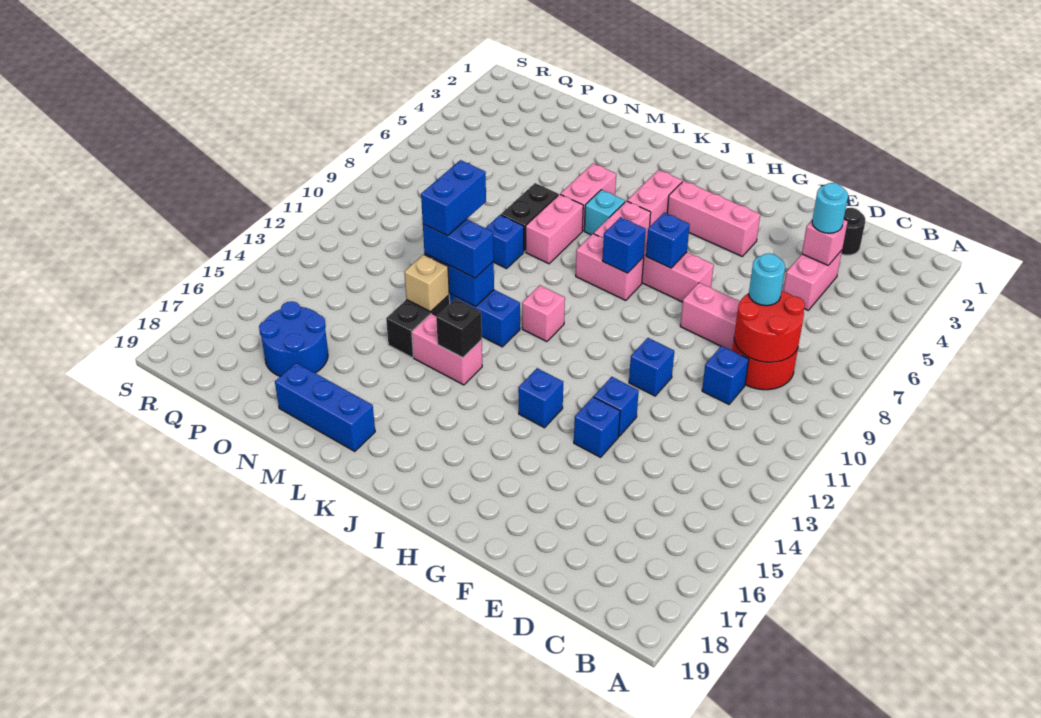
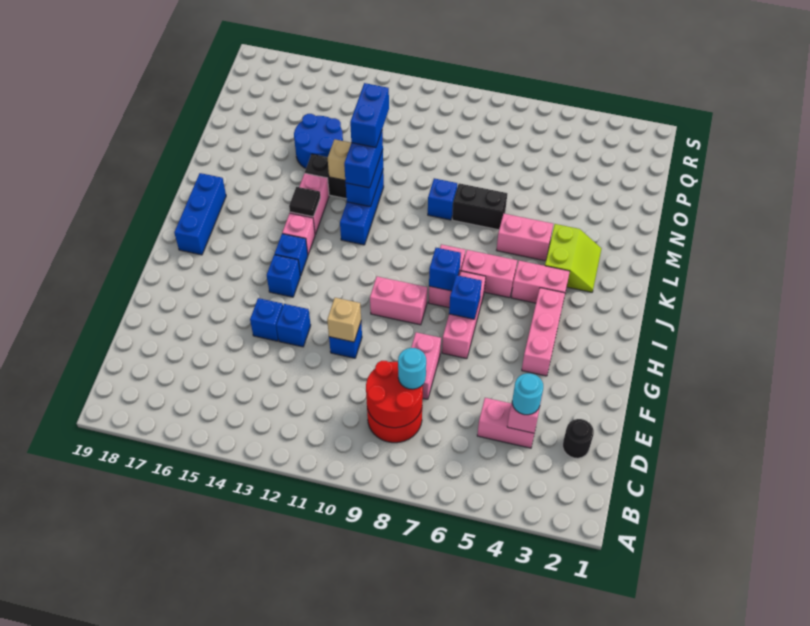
blue brick D10 level 1 -> blue brick I14 level 1
none -> tan brick F11 level 2
pink brick J11 level 1 -> pink brick J14 level 1
none -> lime slope K3:L4 level 1 top 4
cyan brick K6 level 1 -> none
black brick K14 level 2 -> black tile K14 level 2
pink brick L7:L8 level 1 -> pink brick H9:H10 level 1
blue brick L18:N18 level 1 -> blue brick I18:K18 level 1
blue brick M11:M12 level 4 -> blue brick M12:N12 level 4
blue round brick O16:P17 level 1 -> blue round brick N14:O15 level 1

